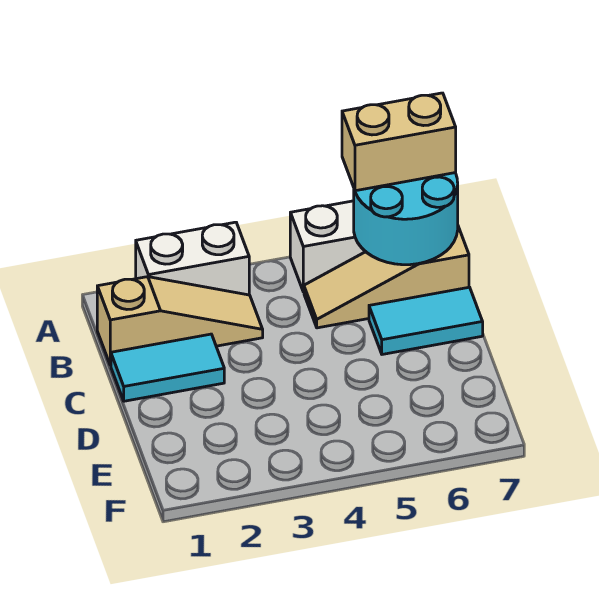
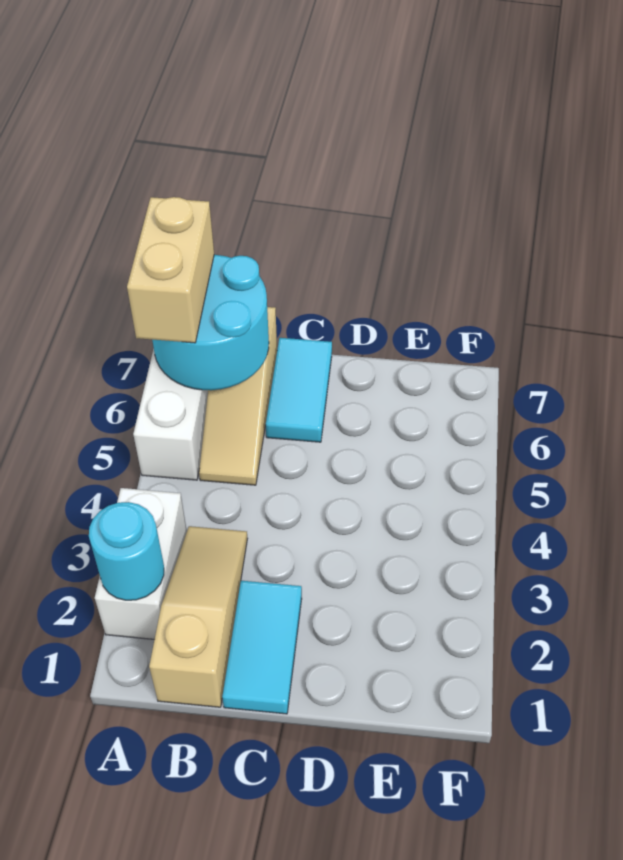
none -> cyan round brick A2 level 2

